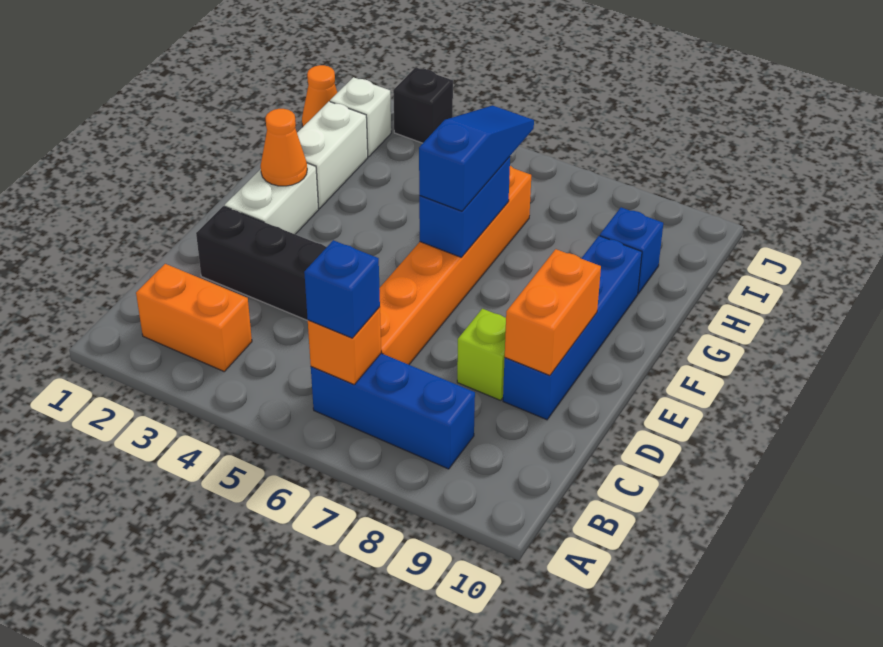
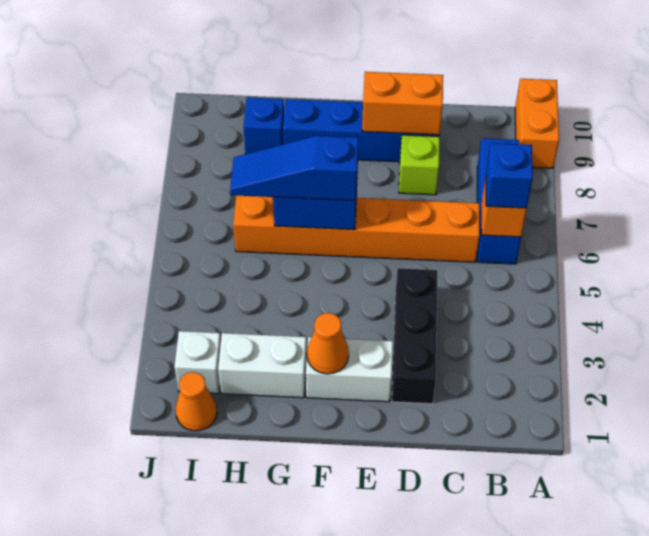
orange brick B2:B3 level 1 -> orange brick A9:A10 level 1
black brick J3 level 1 -> none

